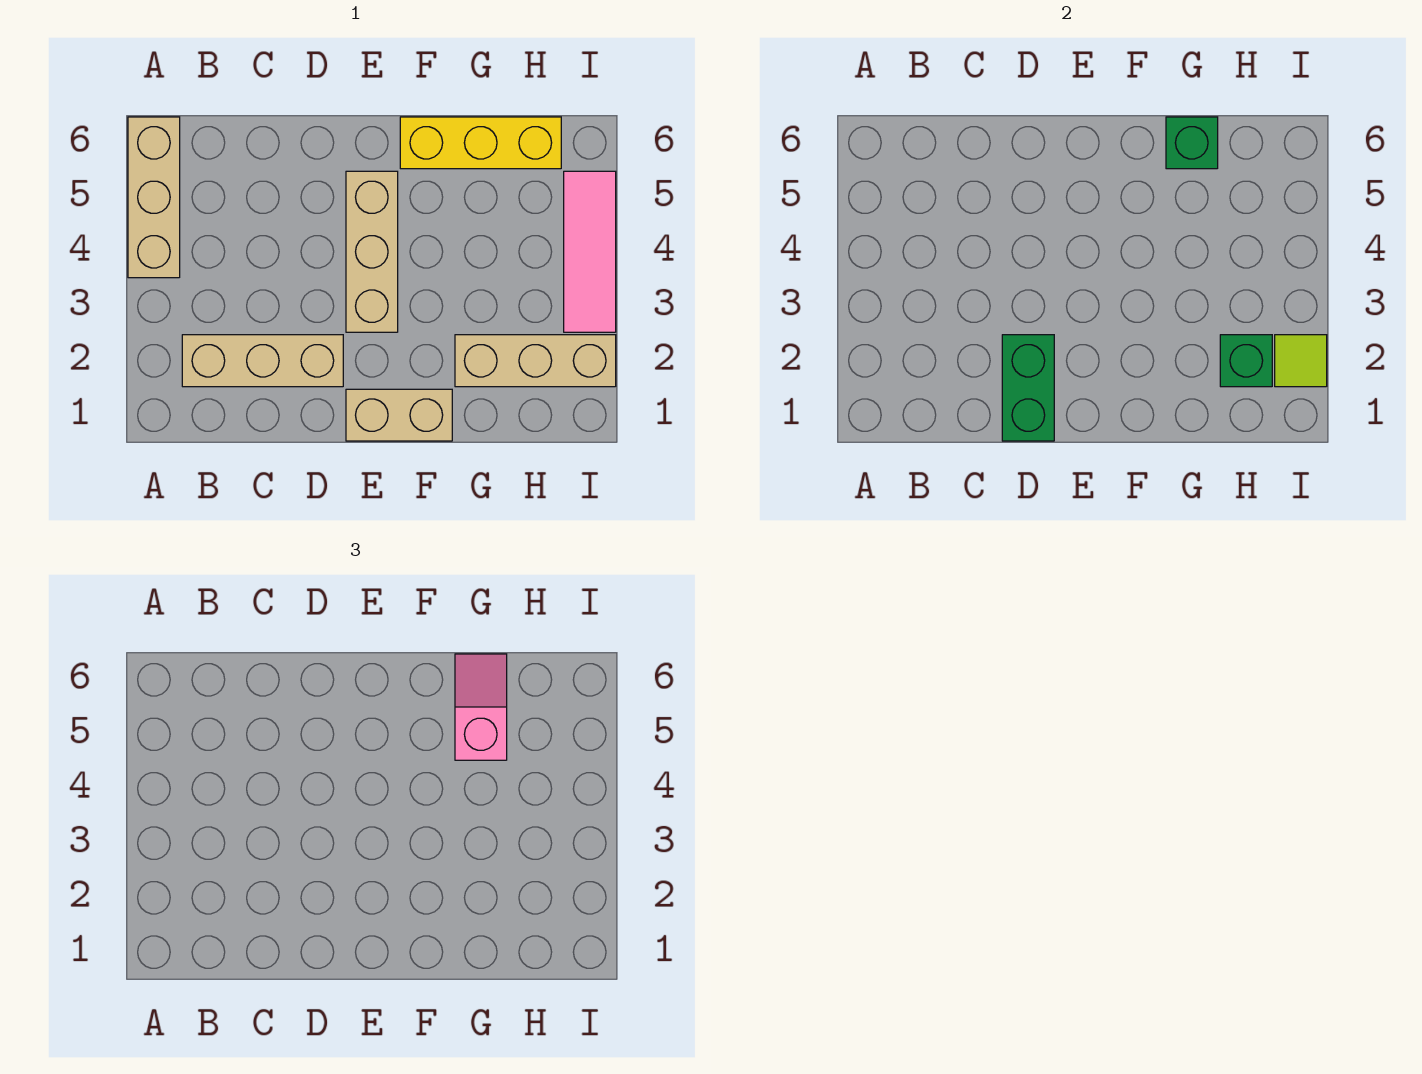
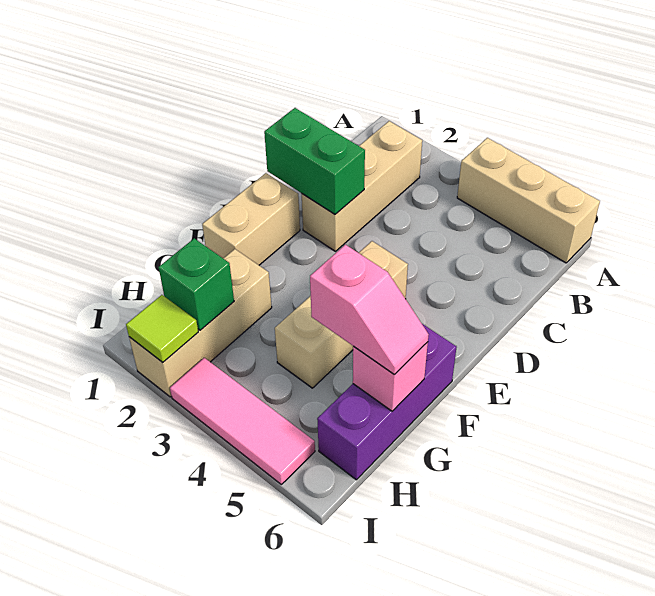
tan brick E3:E5 level 1 -> tan brick E4:G4 level 1
yellow brick F6:H6 level 1 -> purple brick F6:H6 level 1
green brick G6 level 2 -> pink brick G6 level 2

